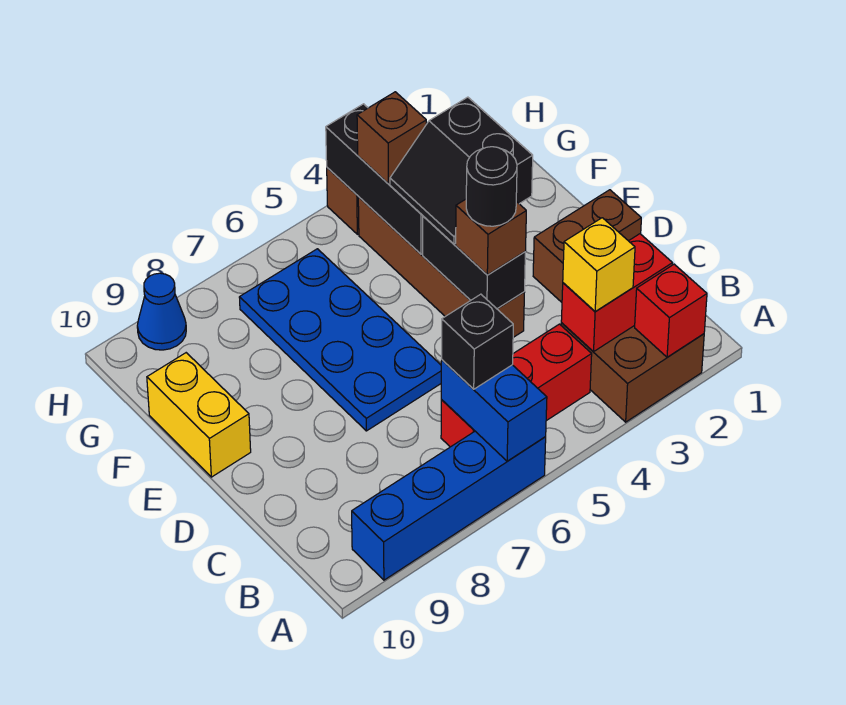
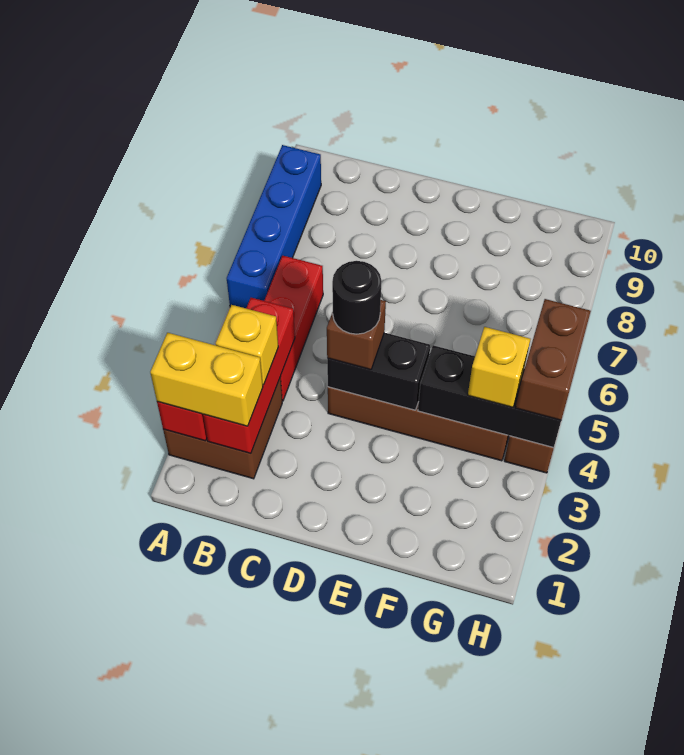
blue brick A6:B6 level 2 -> none
red brick B2:B3 level 2 -> red brick B2:B4 level 2
black brick B6 level 3 -> none
brown brick D1:D2 level 1 -> brown brick H4:H5 level 3
blue plate D6:G7 level 1 -> none
black slope E3:F4 level 3 top 3 -> none
yellow brick E10:F10 level 1 -> yellow brick A2:B2 level 3
brown brick G4 level 3 -> yellow brick G4 level 3
blue cone H9 level 1 -> none

